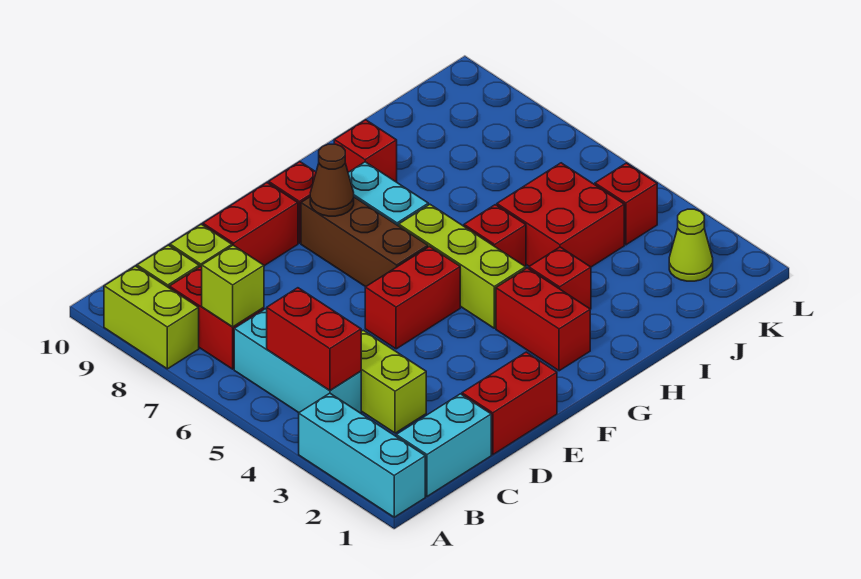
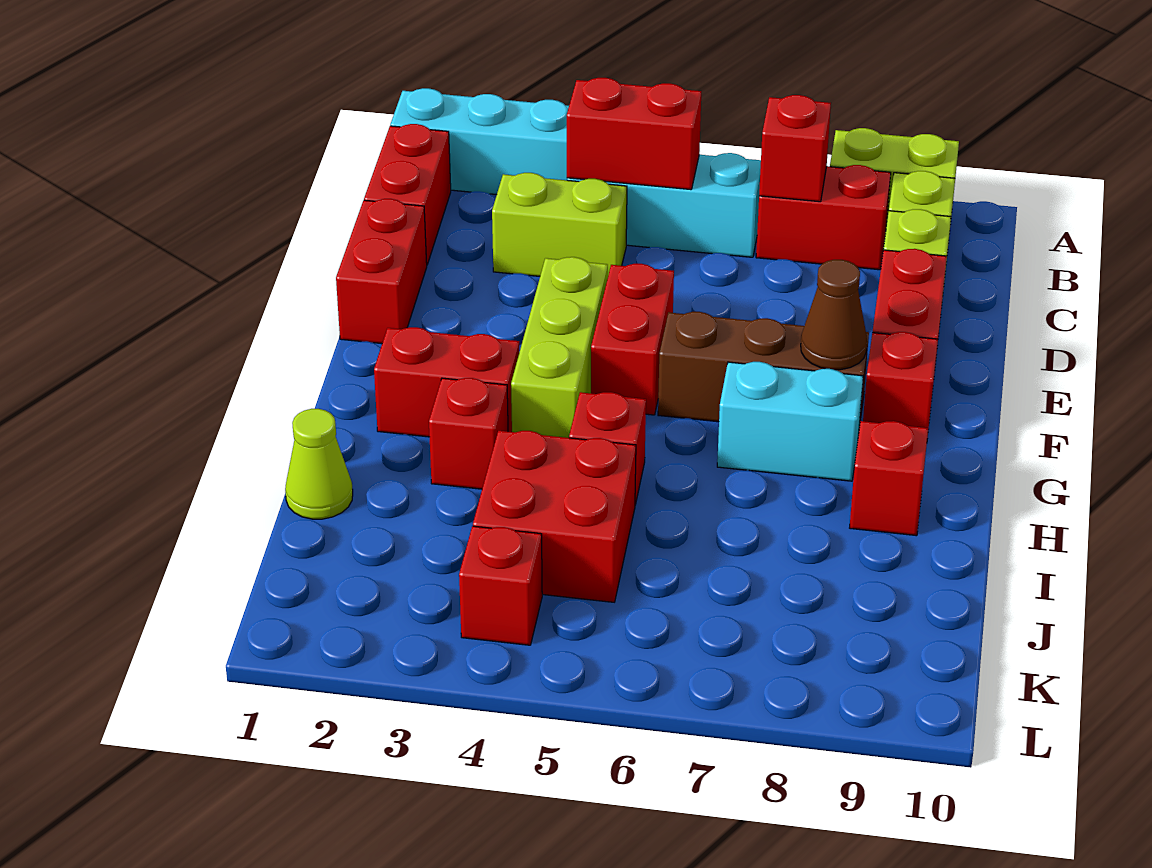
cyan brick B1:C1 level 1 -> red brick B1:C1 level 1
lime brick B7 level 2 -> red brick B7 level 2
lime brick G4:G6 level 1 -> lime brick E4:G4 level 1
lime cone K2 level 1 -> lime cone I1 level 1

